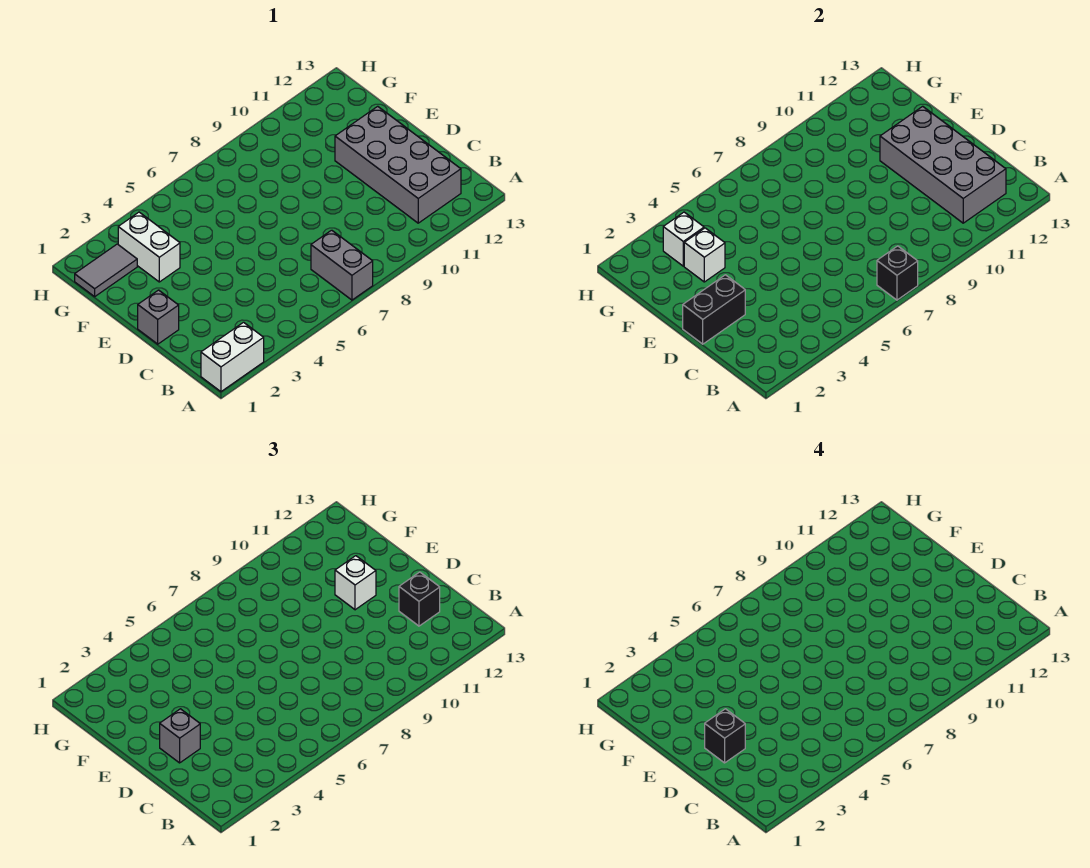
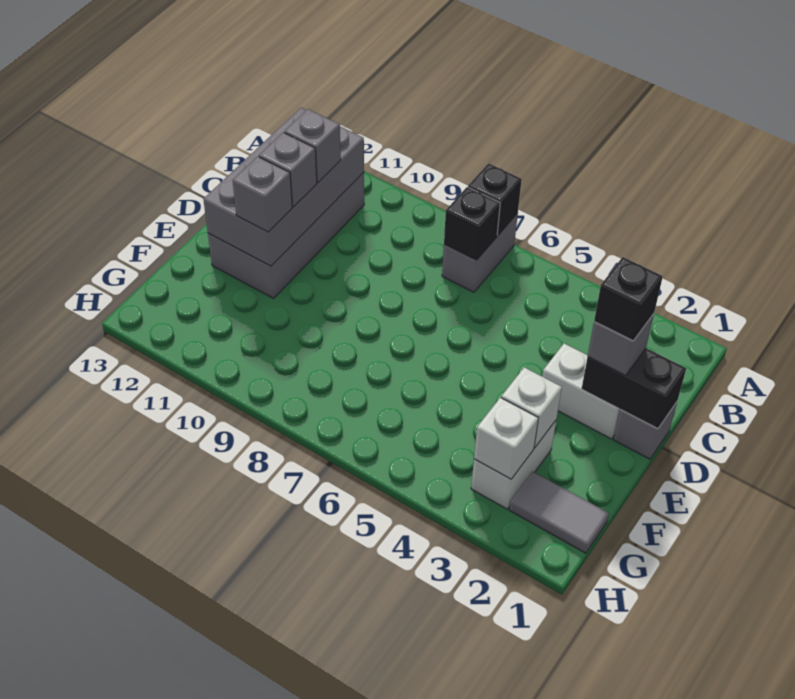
white brick A1:A2 level 1 -> white brick D2:D3 level 1
none -> grey brick C11 level 3
black brick C12 level 3 -> black brick B7 level 2
none -> grey brick D11 level 3
white brick E11 level 3 -> grey brick E11 level 3

